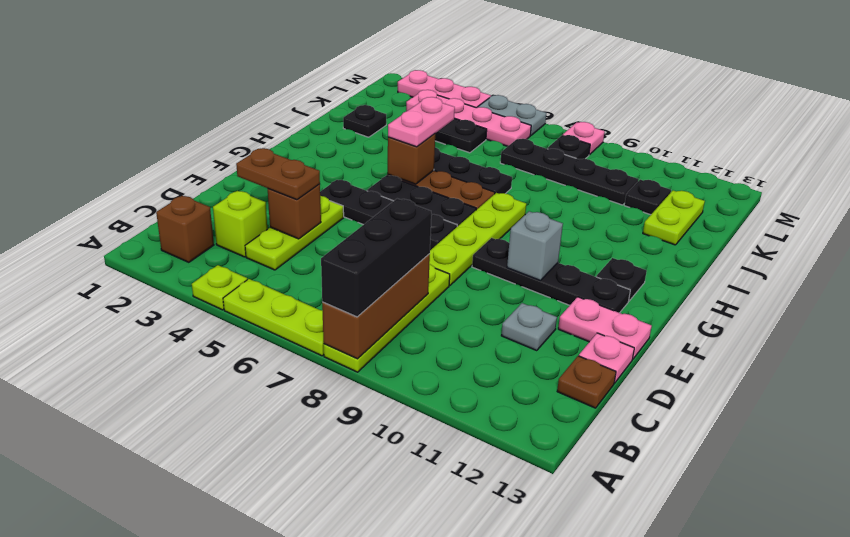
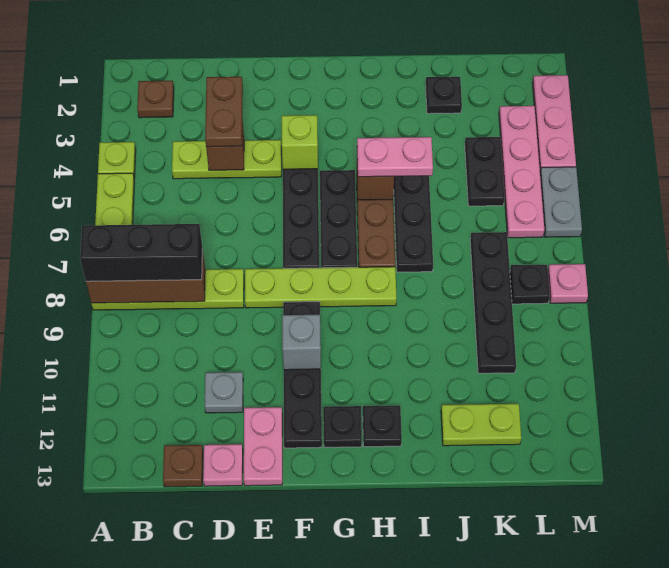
brown brick B2 level 1 -> brown plate B2 level 1
lime brick C3 level 1 -> lime brick F4 level 2
black plate K11 level 1 -> black plate H12 level 1

